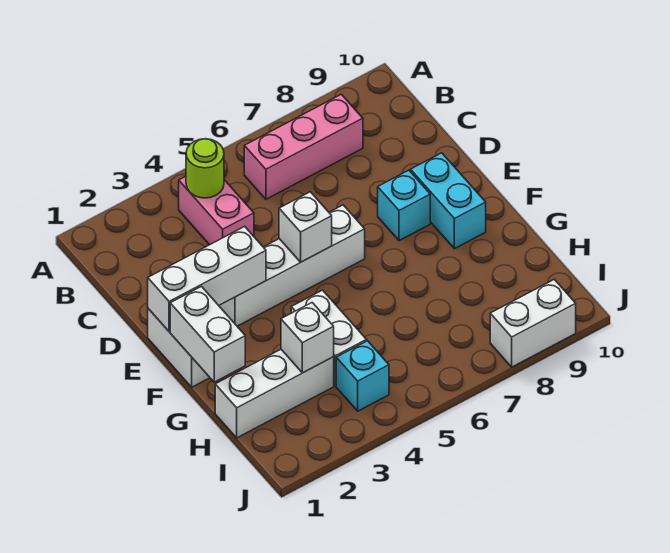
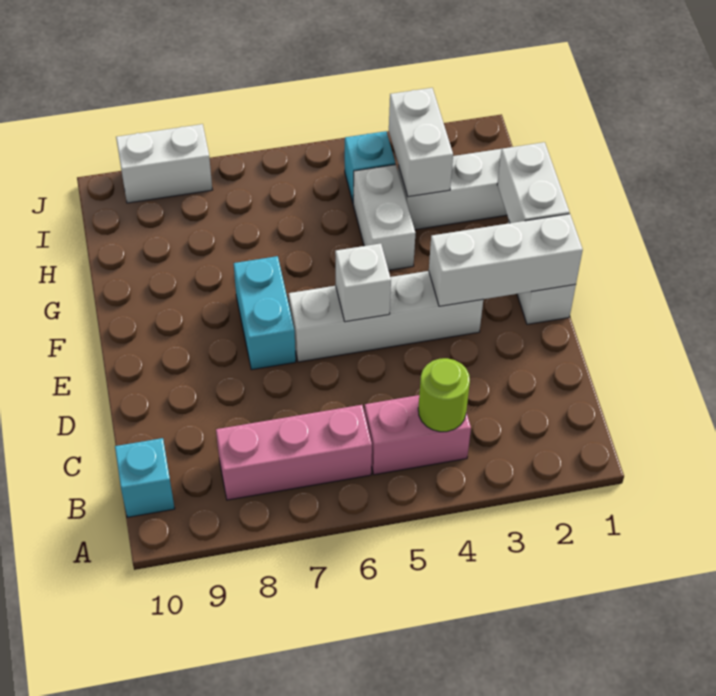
pink brick B4:C4 level 1 -> pink brick B4:B5 level 1
cyan brick E8 level 1 -> cyan brick B10 level 1
cyan brick E9:F9 level 1 -> cyan brick E7:F7 level 1
white brick H3 level 2 -> white brick H3:I3 level 2

